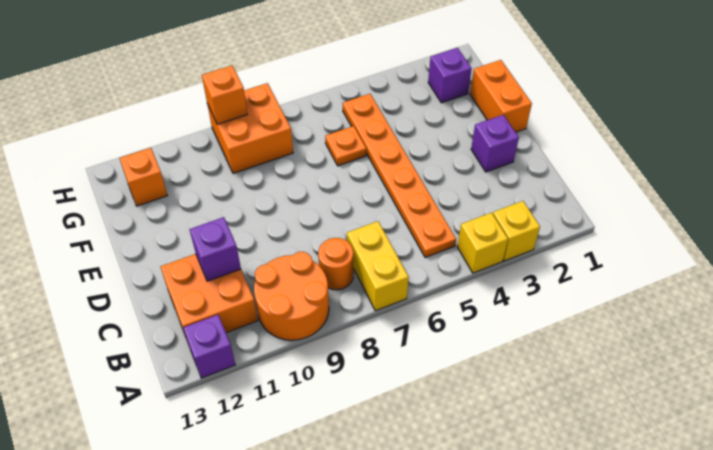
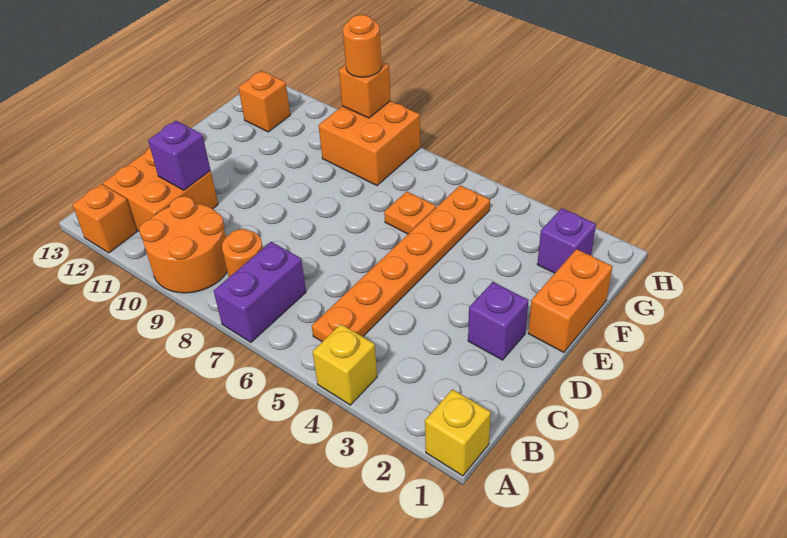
yellow brick A3 level 1 -> yellow brick A1 level 1
yellow brick A7:B7 level 1 -> purple brick A7:B7 level 1
purple brick A12 level 1 -> orange brick A12 level 1
none -> orange round brick H9 level 3

